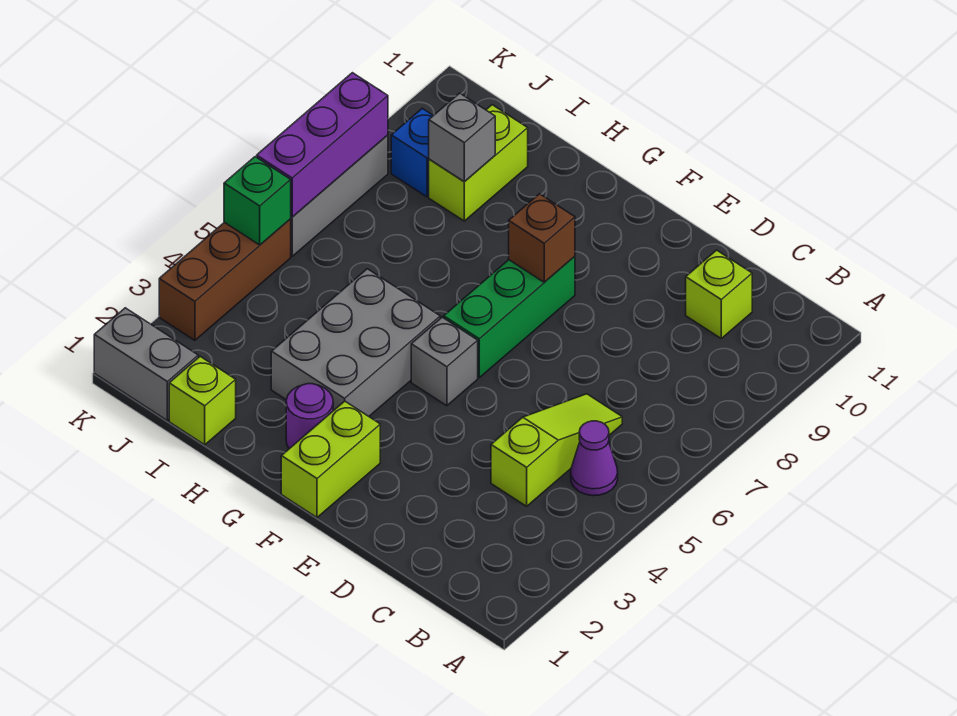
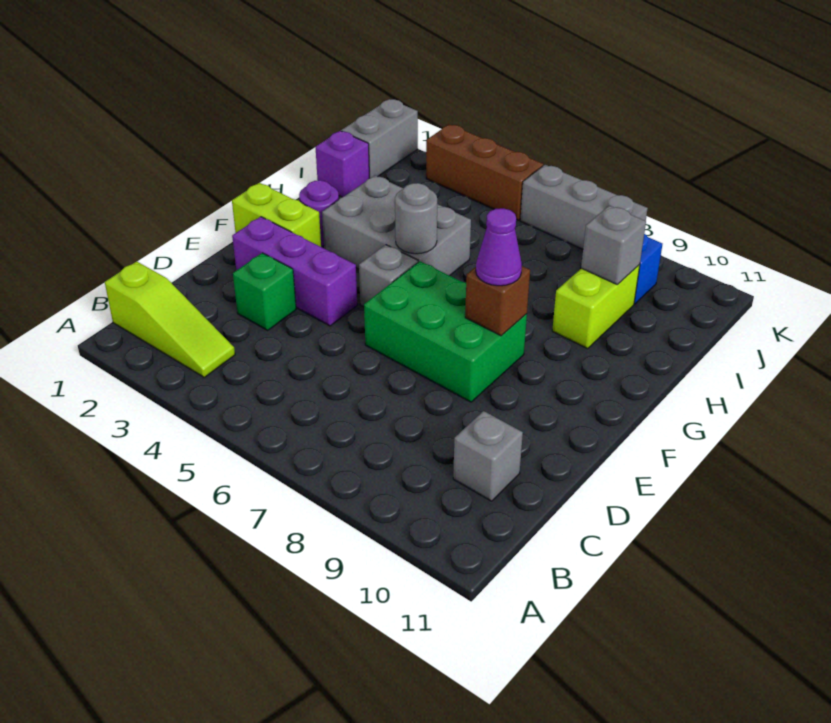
purple cone B5 level 1 -> purple cone F8 level 3
lime slope C4:C6 level 1 top 4 -> lime slope B1:B3 level 1 top 1
lime brick C10 level 1 -> grey brick C10 level 1
green brick F6:F8 level 1 -> green brick E6:F8 level 1
none -> grey round brick G5 level 2
lime brick I1 level 1 -> purple brick I1 level 1
lime brick I9:I10 level 1 -> lime brick H9:I9 level 1
green brick K5 level 2 -> green brick D3 level 1
purple brick K6:K8 level 2 -> purple brick E2:E4 level 1

